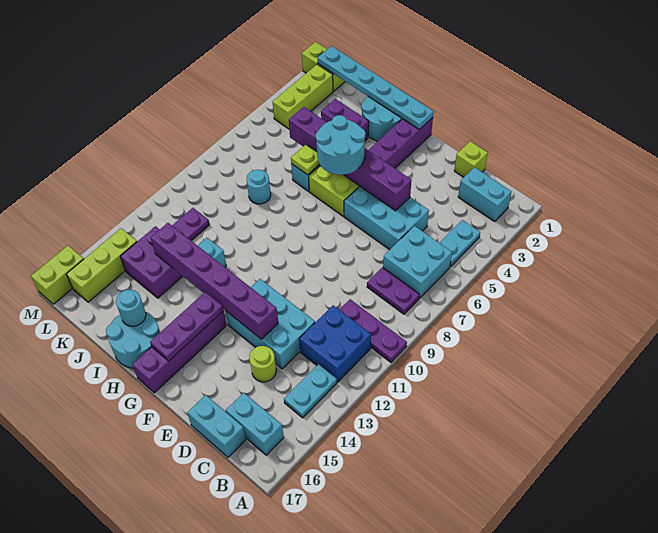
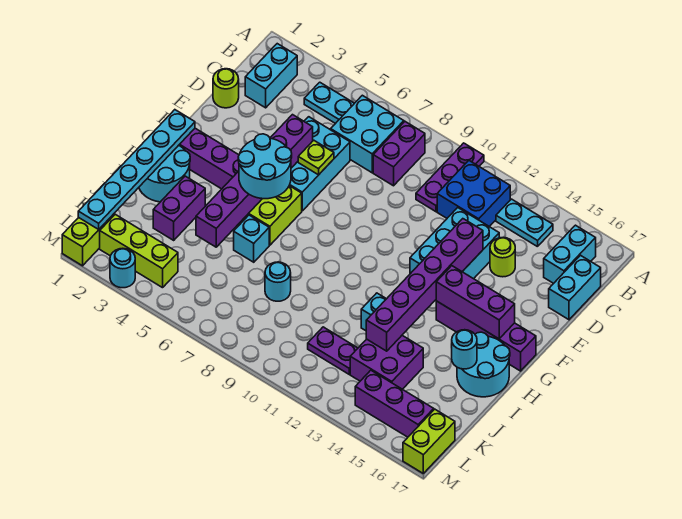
purple plate B8:C8 level 1 -> purple brick B8:C8 level 1
lime brick D1 level 1 -> lime round brick D1 level 1
purple plate G14:G16 level 2 -> purple brick G14:G16 level 2
lime plate I6 level 2 -> lime plate E6 level 2
lime brick L14:L16 level 1 -> purple brick L14:L16 level 1
none -> cyan round brick M3 level 1
lime brick M16:M17 level 1 -> lime brick L17:M17 level 1

